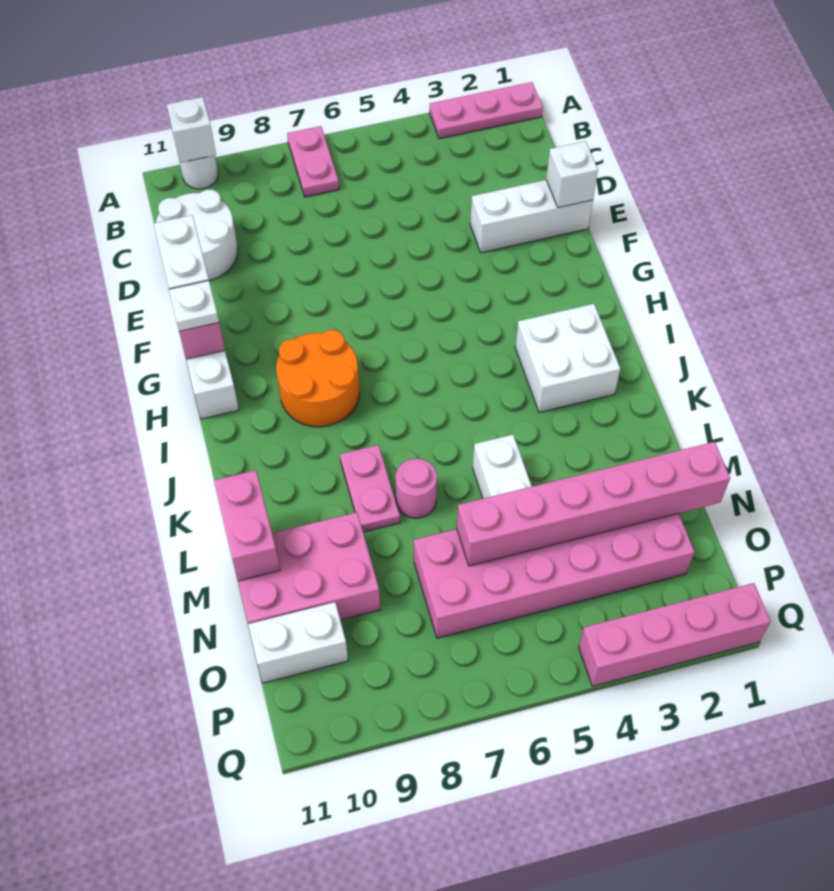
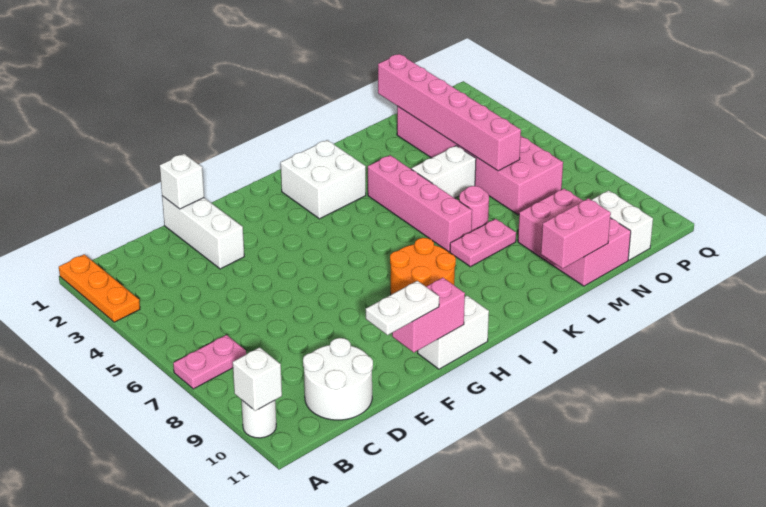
pink plate A1:A3 level 1 -> orange plate A1:A3 level 1
white plate G11 level 3 -> none
pink brick Q1:Q4 level 1 -> pink brick K4:K7 level 1

